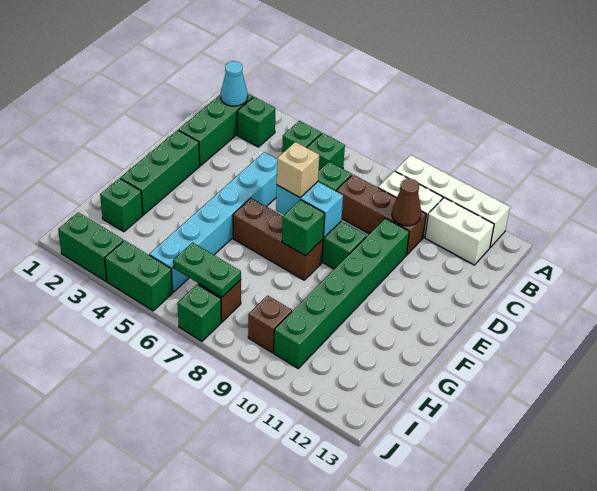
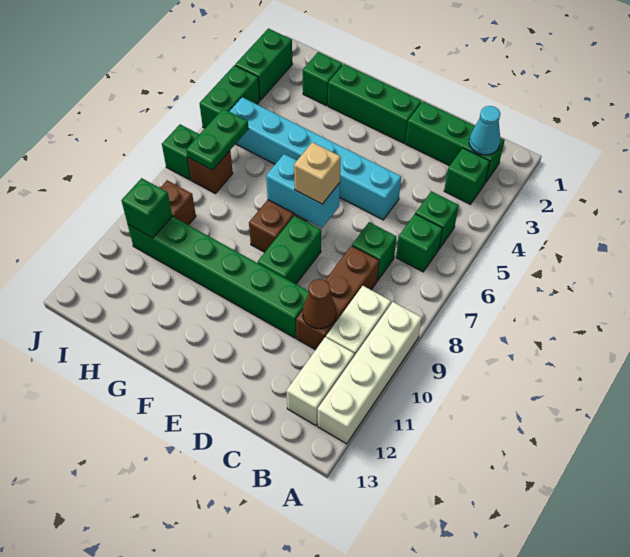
cyan brick E7:E8 level 2 -> cyan brick E7:F7 level 2
green brick F8 level 2 -> green brick I10 level 2

